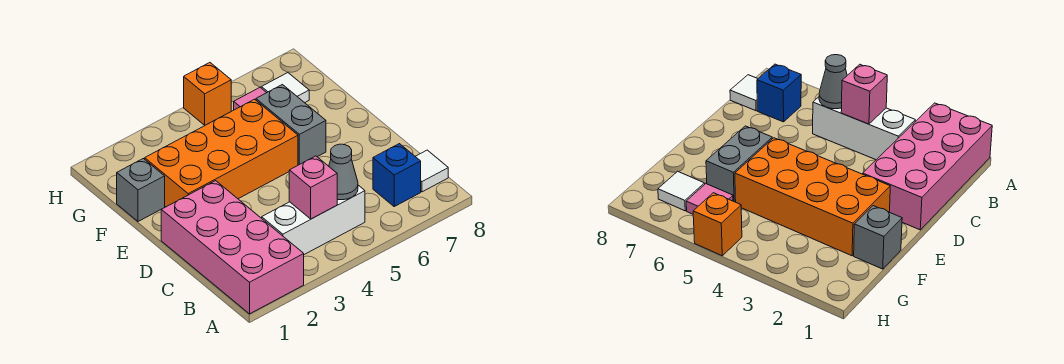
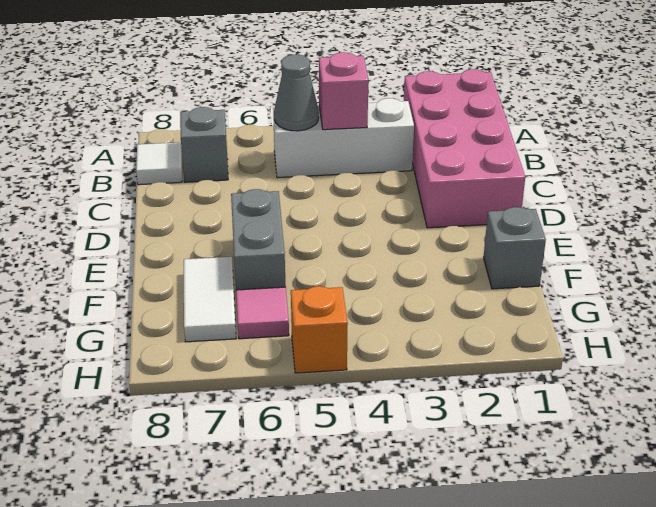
blue brick B7 level 1 -> grey brick B7 level 1
orange brick E2:F5 level 1 -> none
white tile G7 level 1 -> white tile F7:G7 level 1

